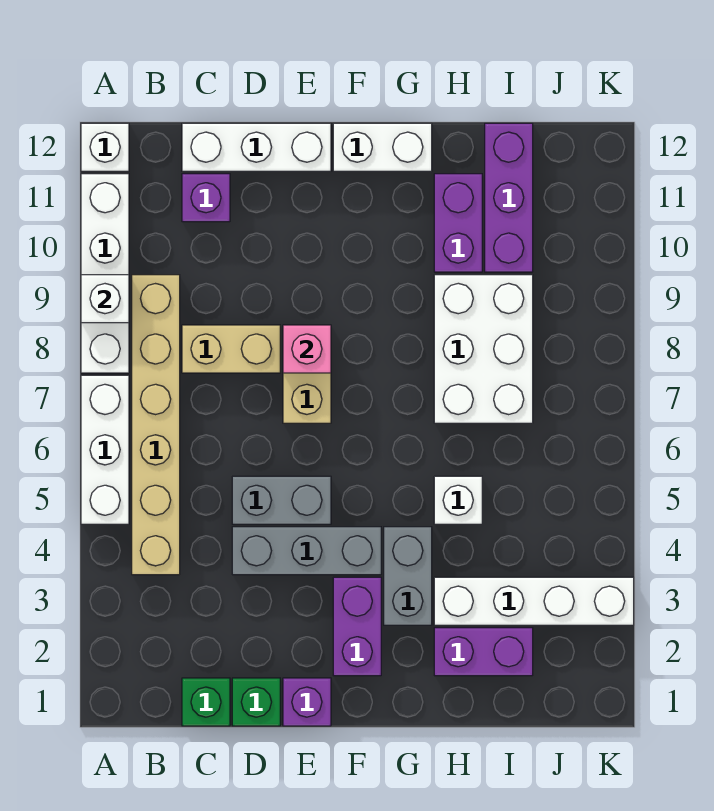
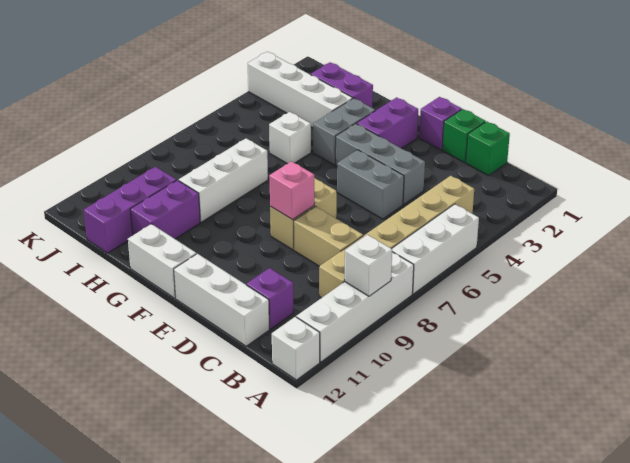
white brick H7:I9 level 1 -> white brick H7:H9 level 1

